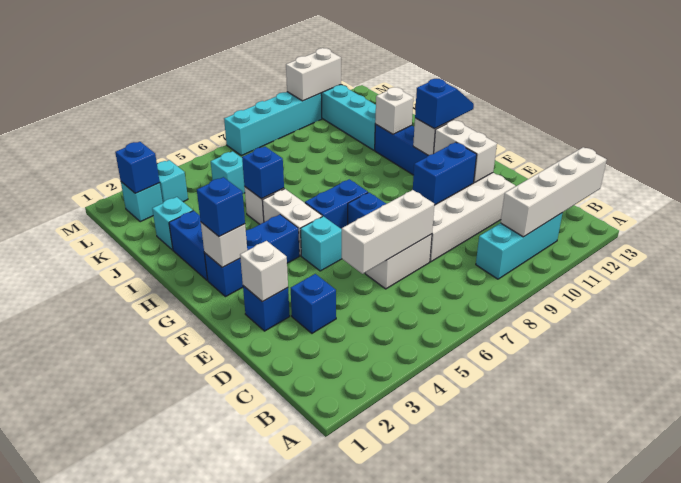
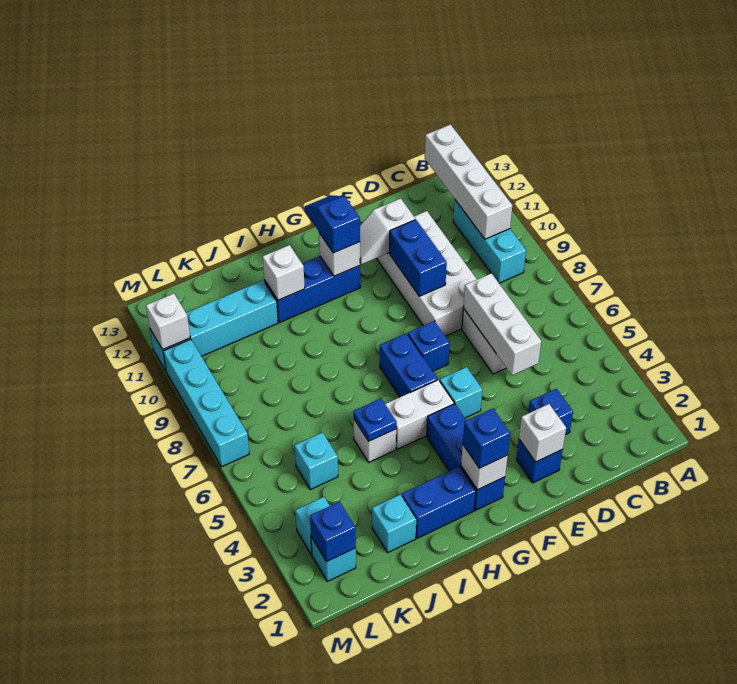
white brick E11:F11 level 2 -> white slope E11:F11 level 2 top E
blue brick I5 level 2 -> blue plate I5 level 2
white brick M10:M11 level 2 -> white brick M11 level 2

